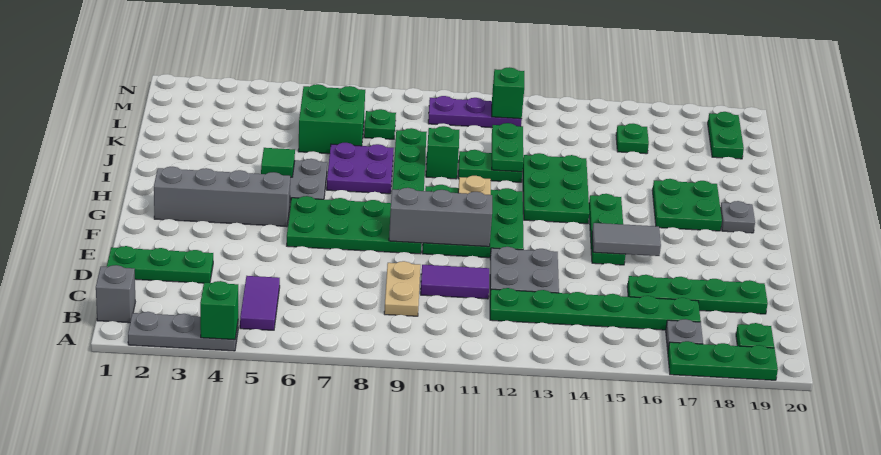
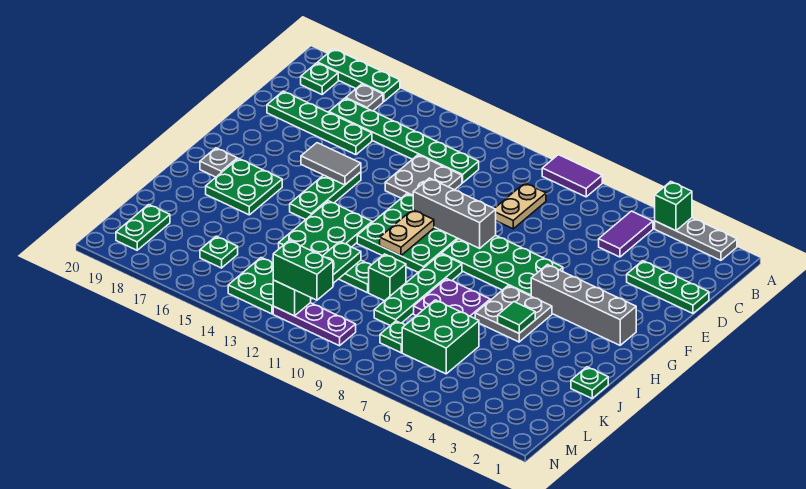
grey brick B1 level 1 -> none
purple tile D10:D11 level 1 -> purple tile A8:A9 level 1
none -> green plate J1 level 1
none -> green plate L13:M14 level 1
none -> green brick M11:M12 level 3

